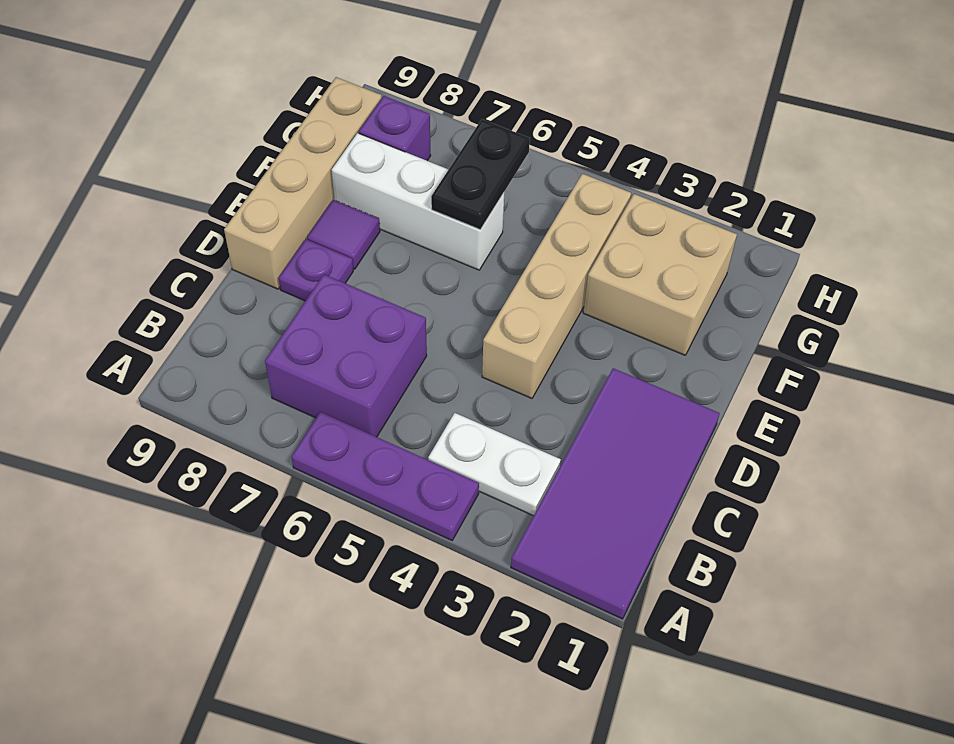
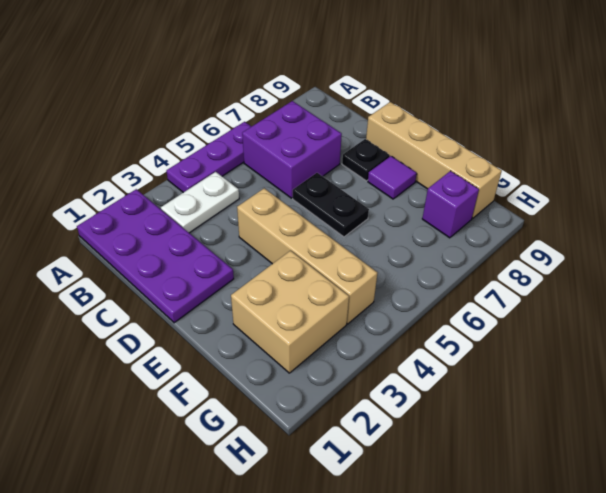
purple tile A1:D2 level 1 -> purple plate A1:D2 level 1
purple plate D8 level 1 -> black plate D8 level 1
white brick F6:F8 level 1 -> none
black plate F6:G6 level 2 -> black plate D6:E6 level 1

